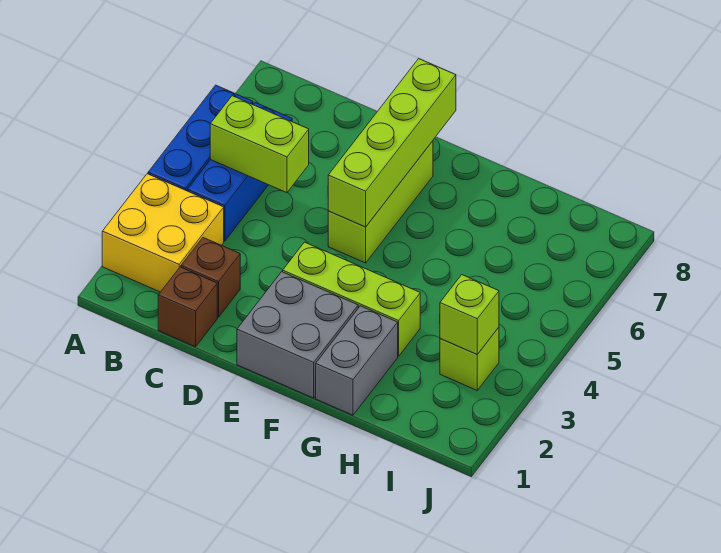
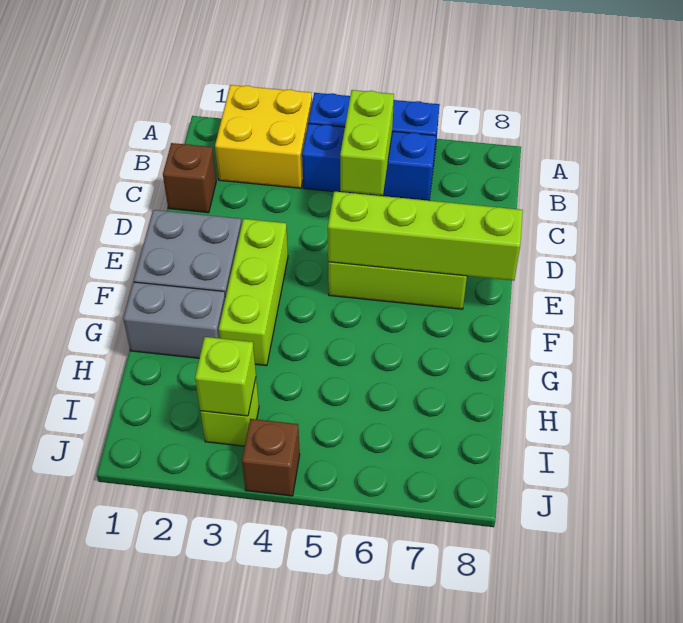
brown brick C2 level 1 -> brown brick J4 level 1

